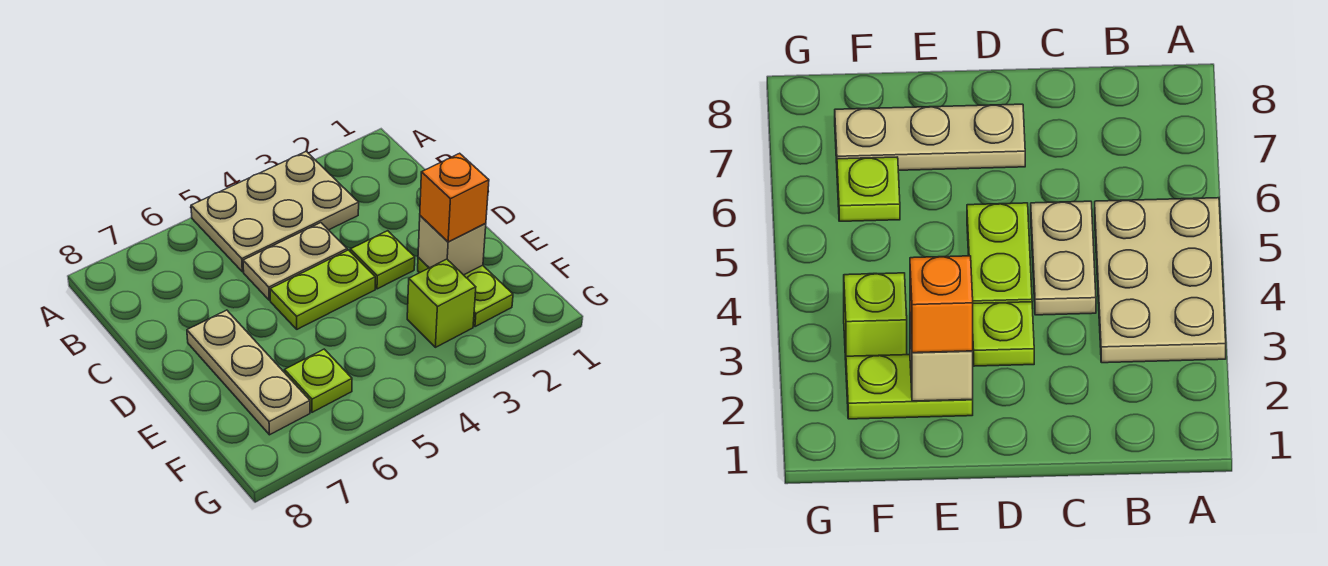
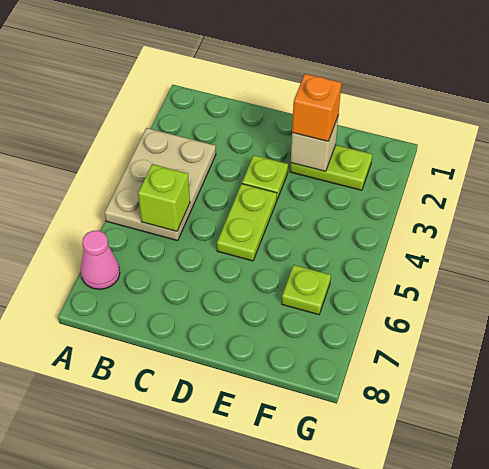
none -> pink cone A7 level 1
tan plate C4:C5 level 1 -> none
tan plate D7:F7 level 1 -> none
lime brick F3 level 1 -> lime brick B5 level 2

